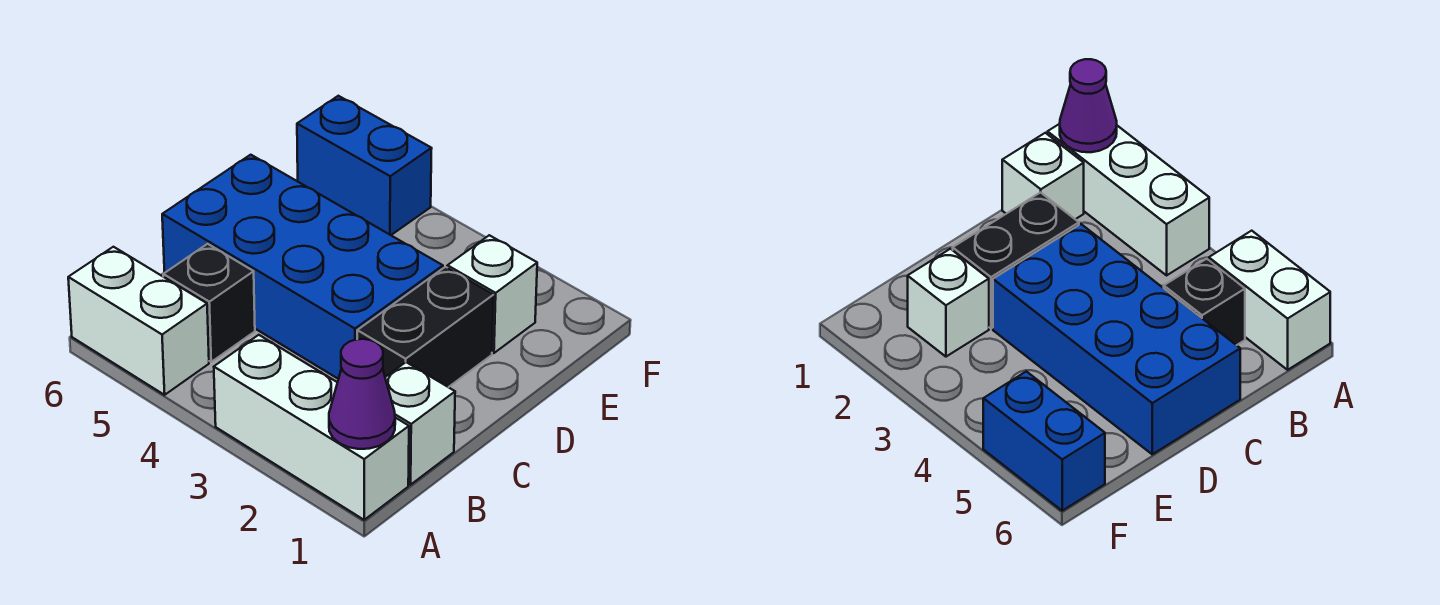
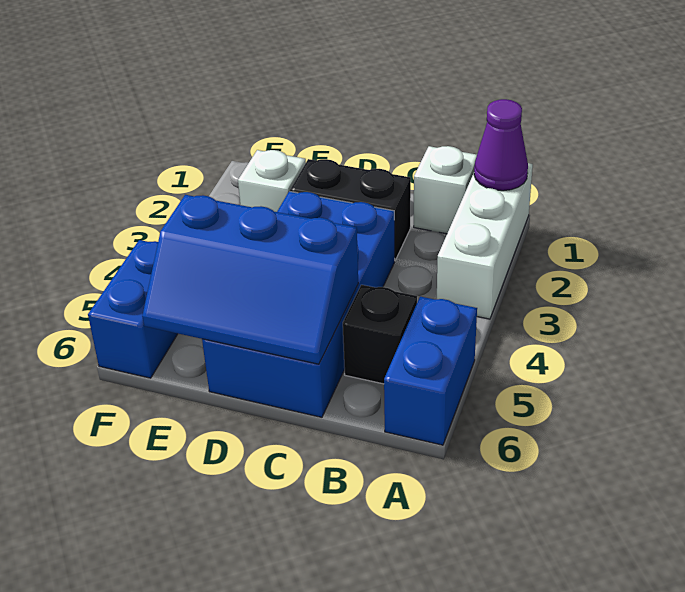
white brick A5:A6 level 1 -> blue brick A5:A6 level 1
none -> blue slope C5:E6 level 2 top 5

